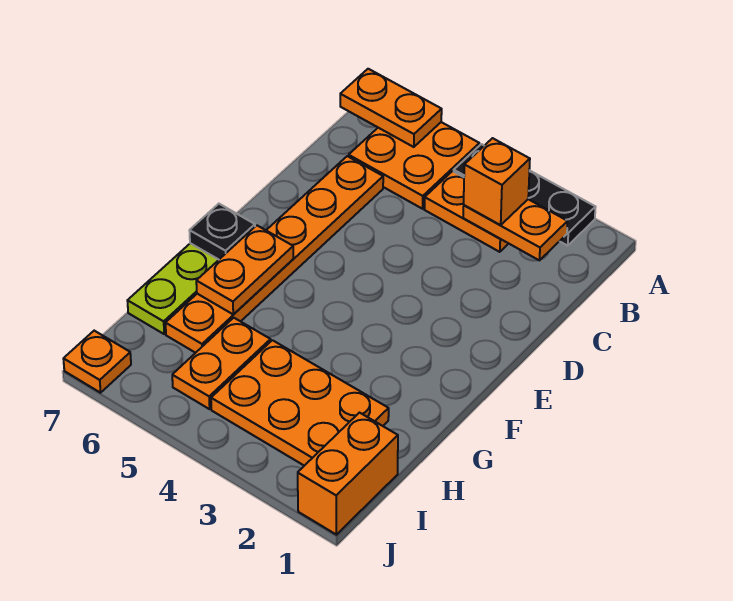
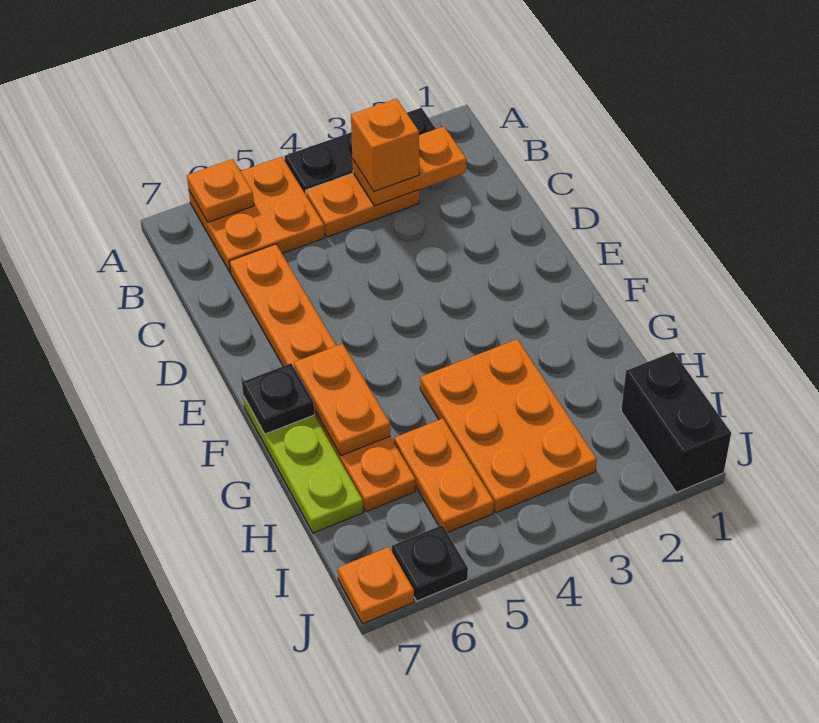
orange plate A6:A7 level 2 -> orange plate A6 level 2
orange plate H2:I4 level 1 -> orange plate G3:I4 level 1
orange brick I1:J1 level 1 -> black brick I1:J1 level 1
none -> black plate J6 level 1

